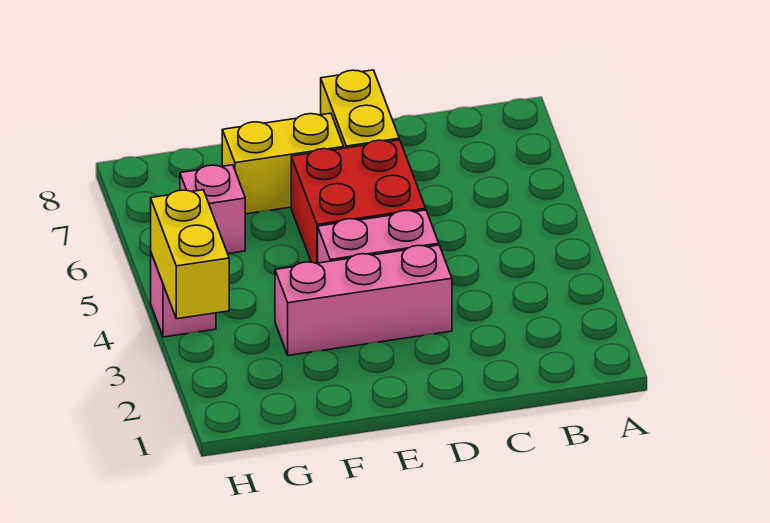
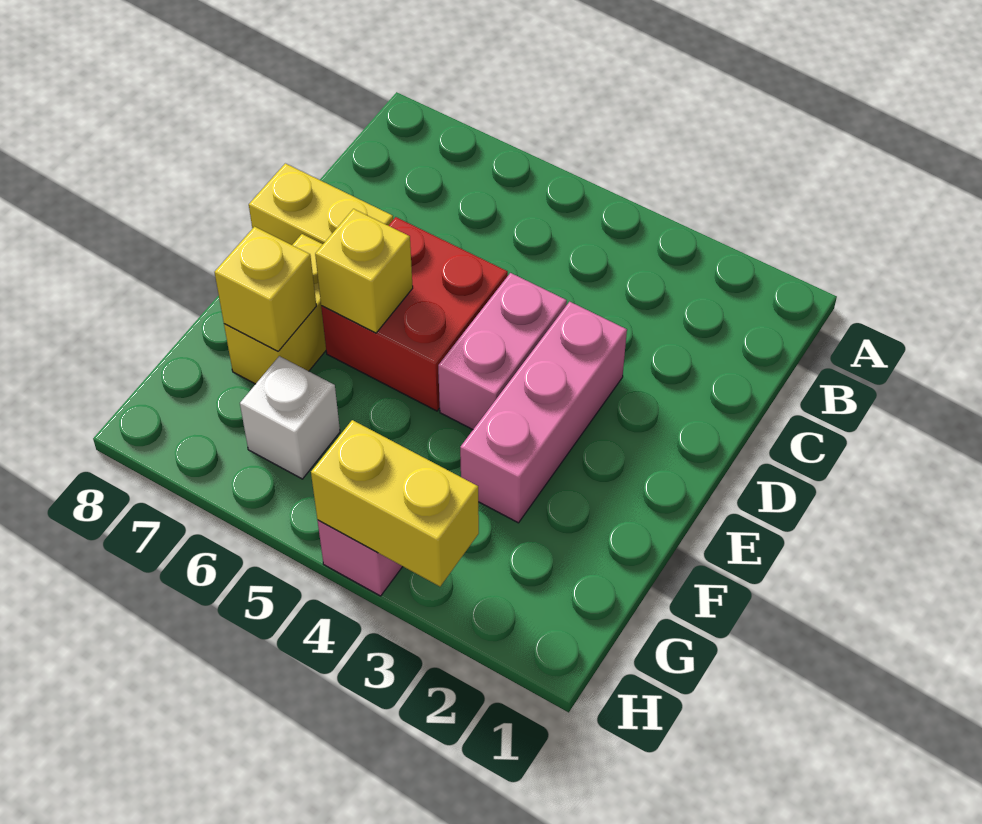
none -> yellow brick E6 level 2
none -> yellow brick F7 level 2
pink brick G6 level 1 -> white brick G6 level 1

